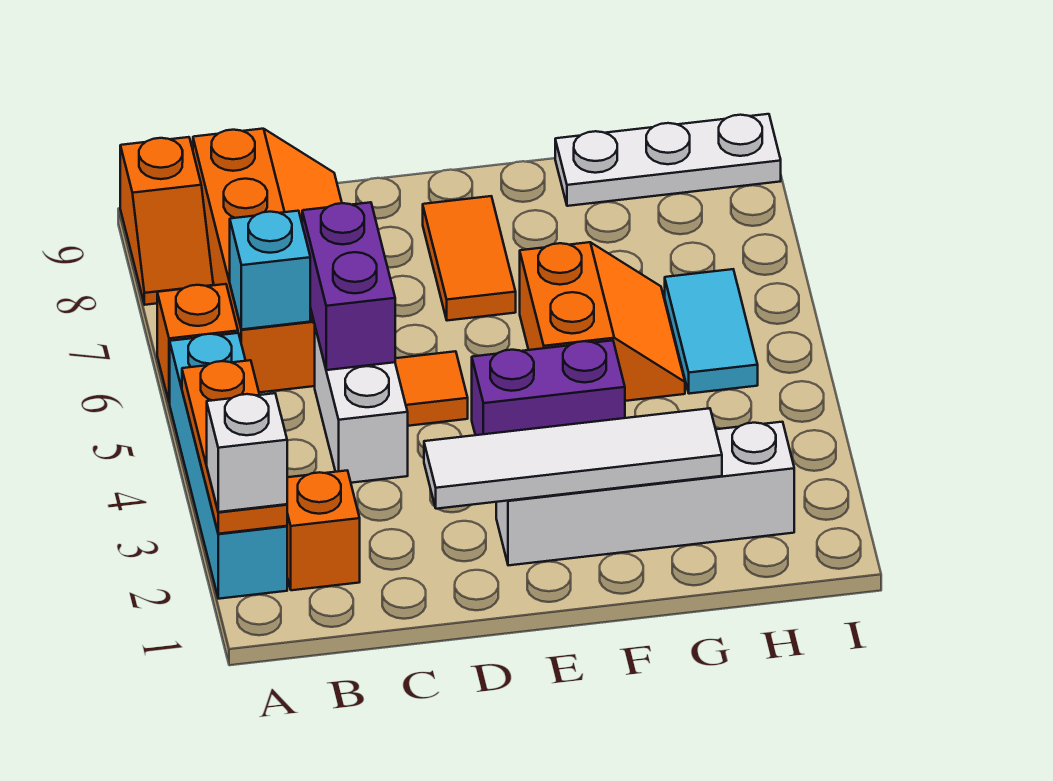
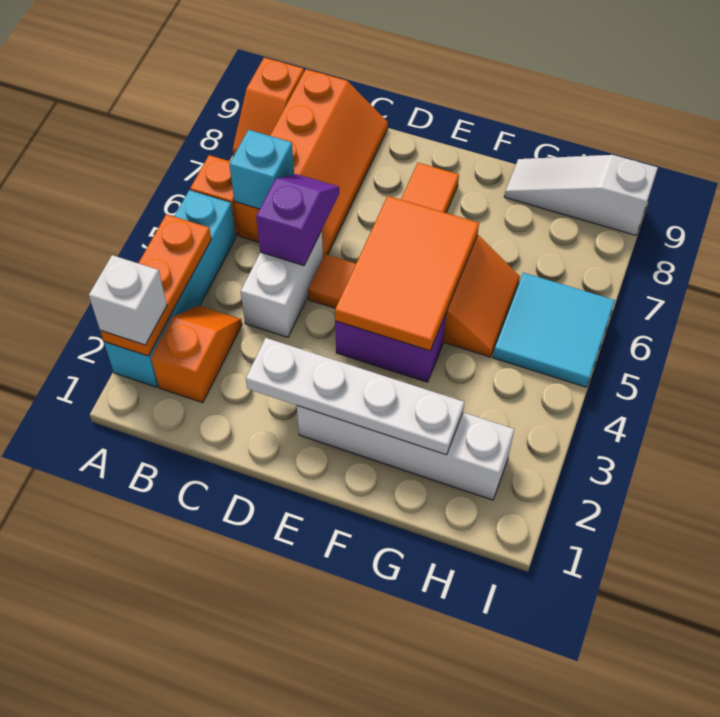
purple brick C5:C6 level 2 -> purple slope C5:C6 level 2 top 5
white tile D2:G2 level 2 -> white plate D2:G2 level 2
none -> orange tile E4:F6 level 2
white plate G9:I9 level 1 -> white slope G9:I9 level 1 top I
cyan tile H5:H6 level 1 -> cyan tile H5:I6 level 1

